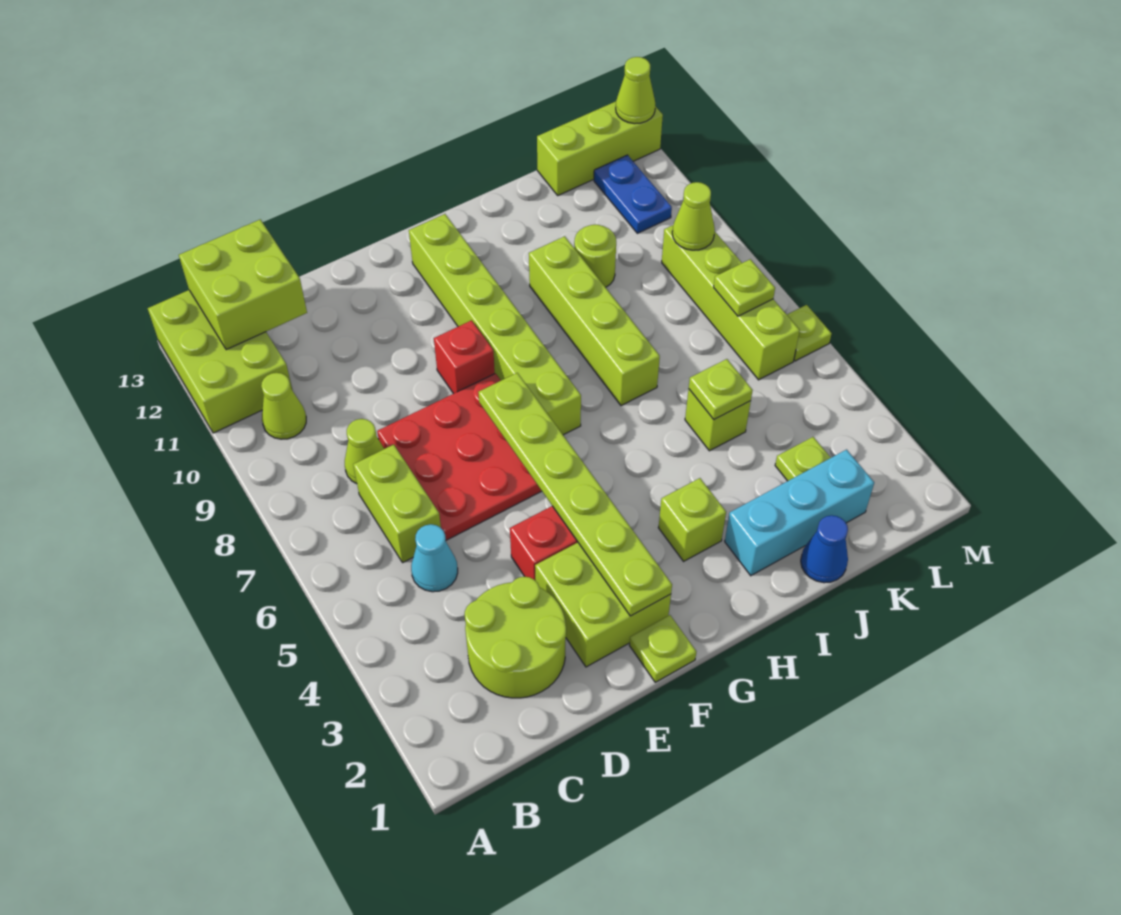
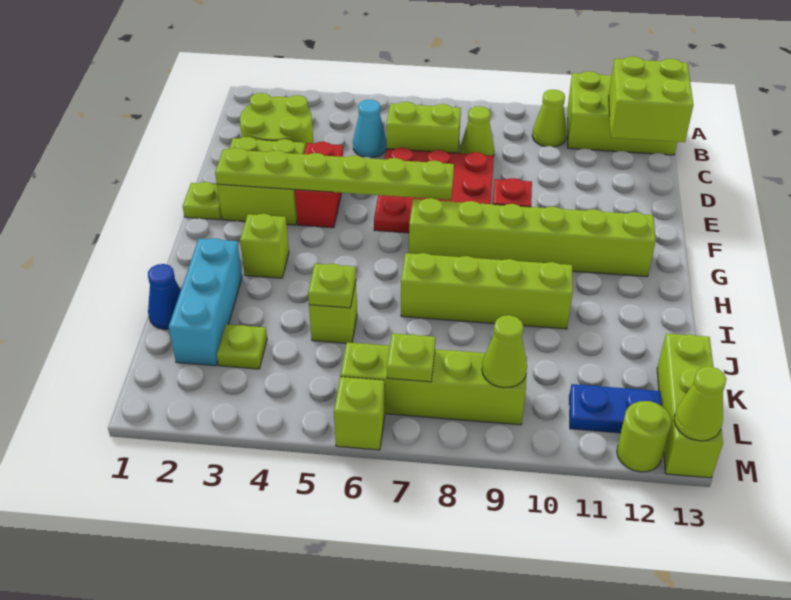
lime round brick J10 level 1 -> lime round brick M12 level 1
lime plate M6 level 1 -> lime brick M6 level 1

